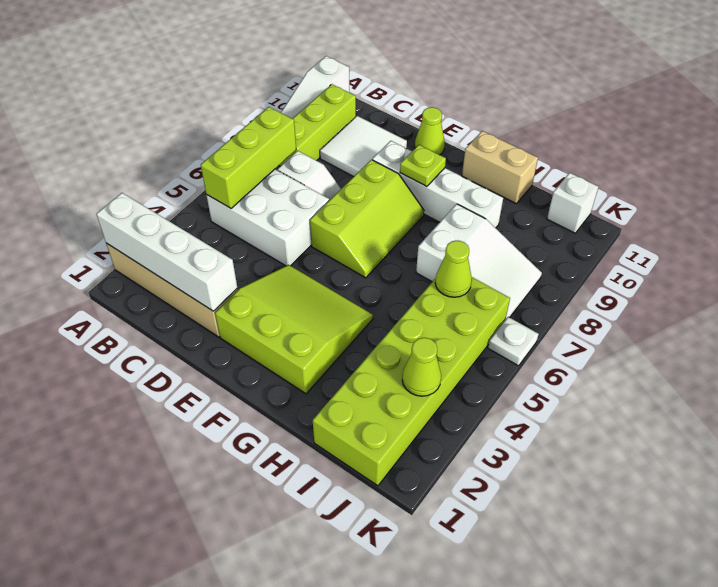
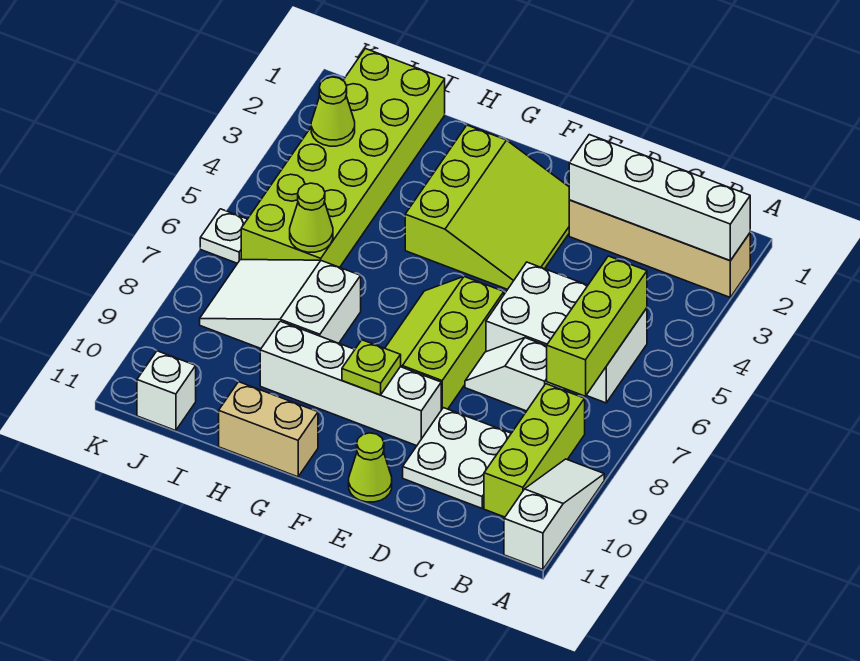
white tile C9:D10 level 1 -> white plate C9:D10 level 1
lime slope E2:G4 level 1 top 2 -> lime slope E2:G4 level 1 top G

